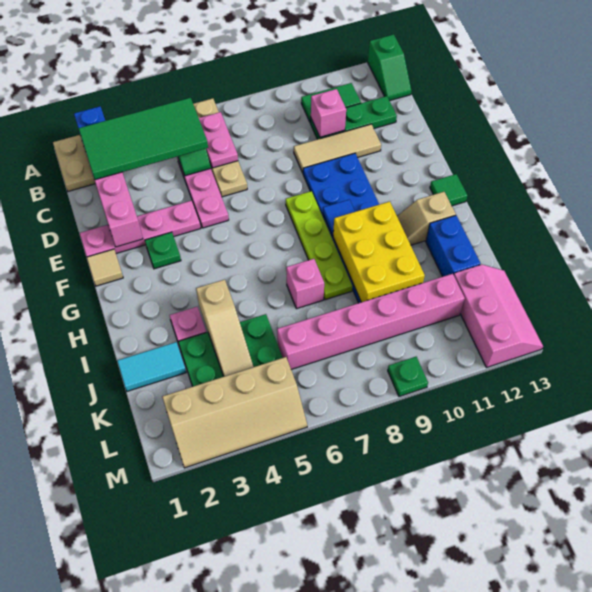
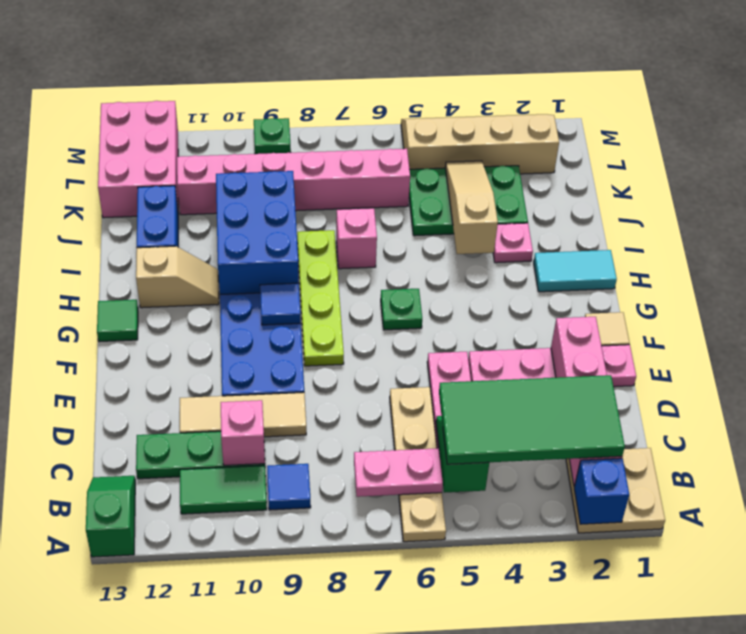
pink plate B6:C6 level 2 -> pink plate B6:B7 level 2
none -> blue tile B9 level 1
green plate F3 level 1 -> green plate G6 level 1
yellow brick H9:J10 level 2 -> blue brick H9:J10 level 2
cyan tile J1:J2 level 1 -> cyan tile H1:H2 level 1
pink slope K12:M13 level 1 top 12 -> pink brick K12:M13 level 1

